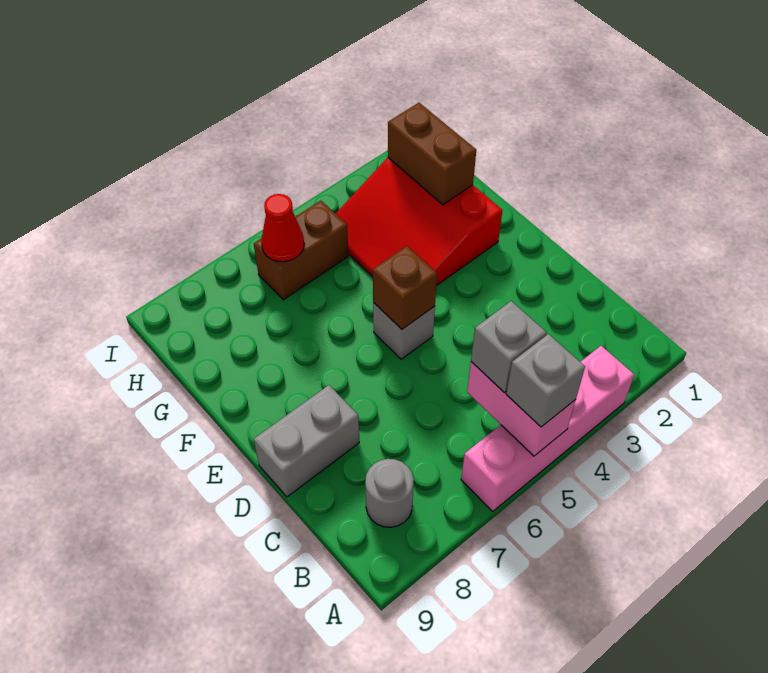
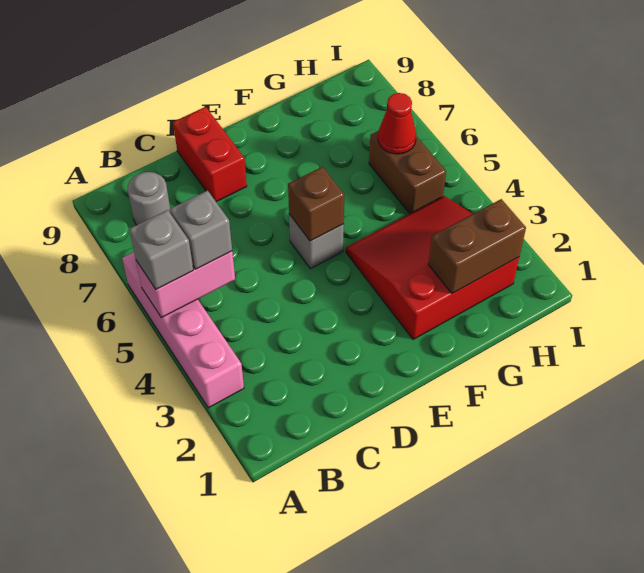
grey brick D8:D9 level 1 -> red brick D8:D9 level 1

